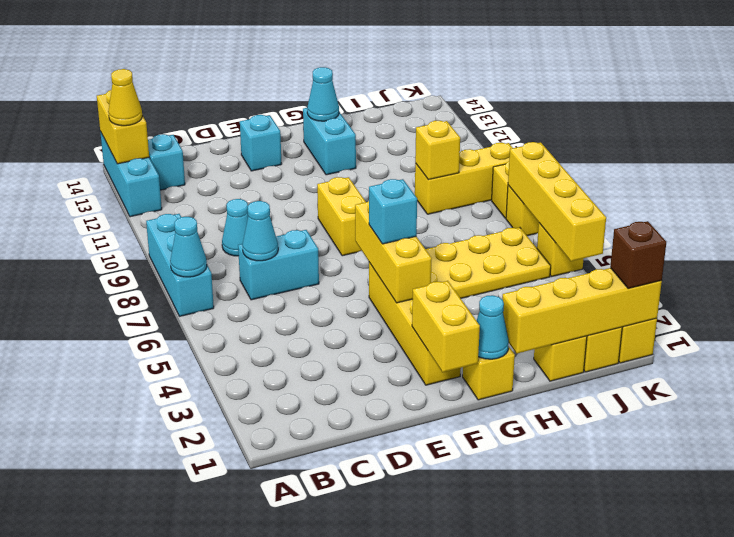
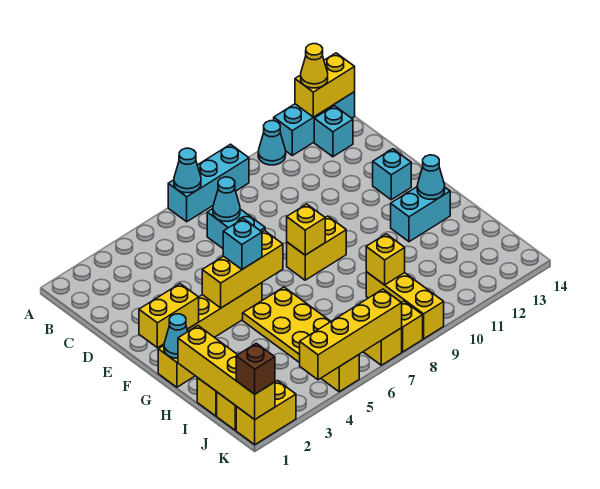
cyan cone C9 level 1 -> cyan cone A11 level 1
none -> yellow brick F8 level 2

